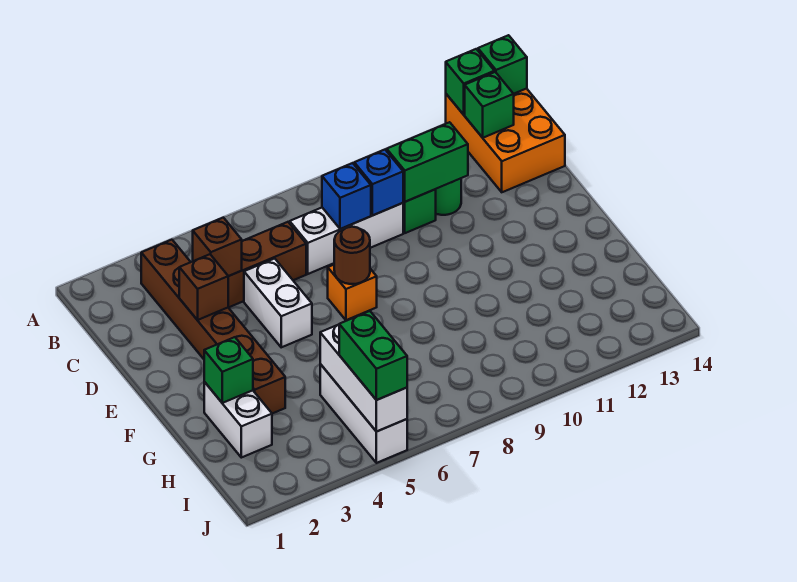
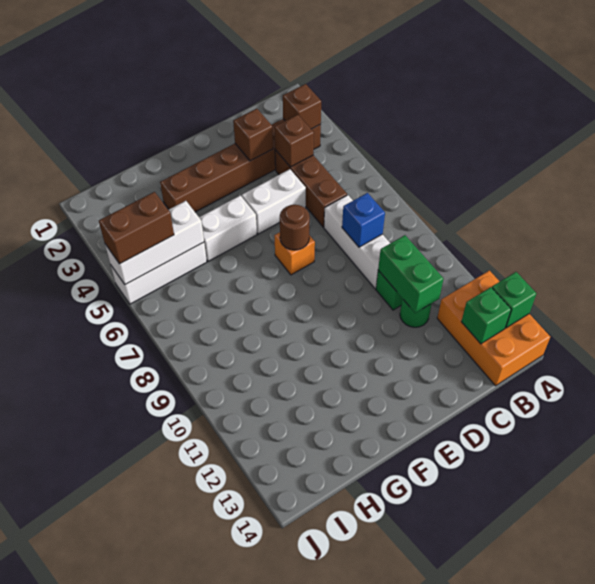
orange brick A13:C14 level 1 -> orange brick A12:B14 level 1
green brick A14 level 2 -> none
none -> brown brick B3 level 2
blue brick C9 level 2 -> none
white brick G2:H2 level 1 -> white brick F5:G5 level 1
green brick G2 level 2 -> none
green brick I5:J5 level 3 -> brown brick I5:J5 level 3

